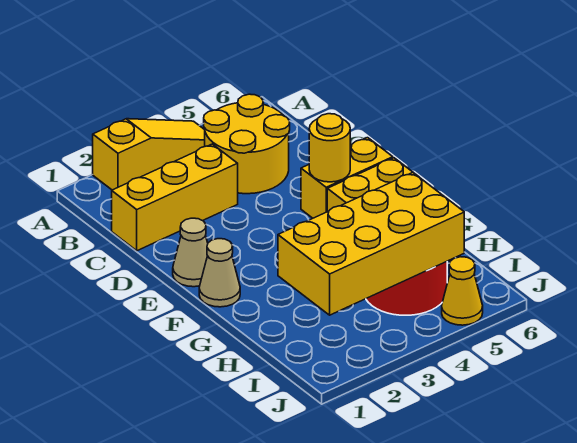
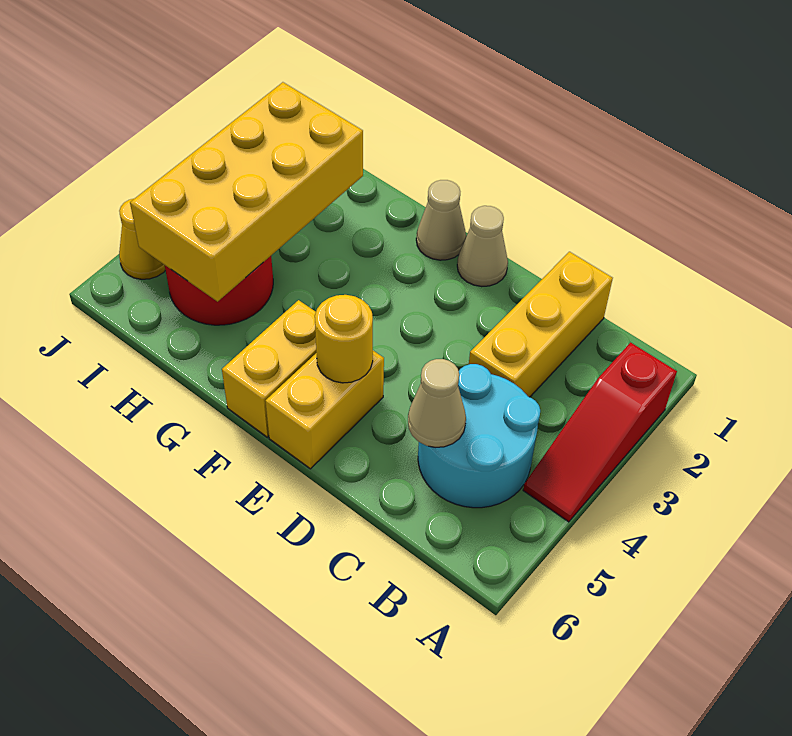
yellow slope A2:A4 level 1 top 2 -> red slope A2:A4 level 1 top 2
yellow round brick B4:C5 level 1 -> cyan round brick B4:C5 level 1
none -> tan cone C5 level 2

